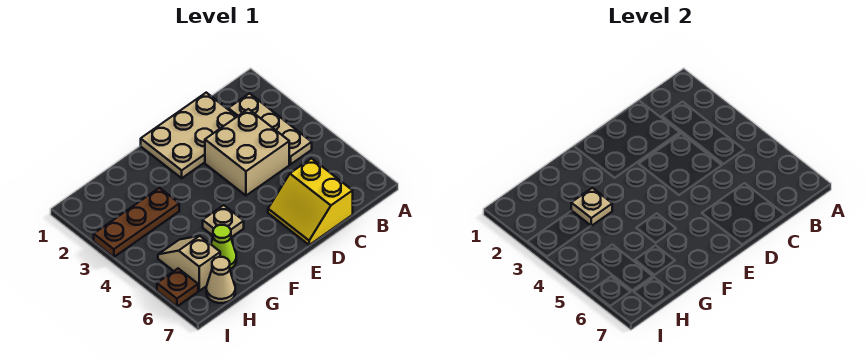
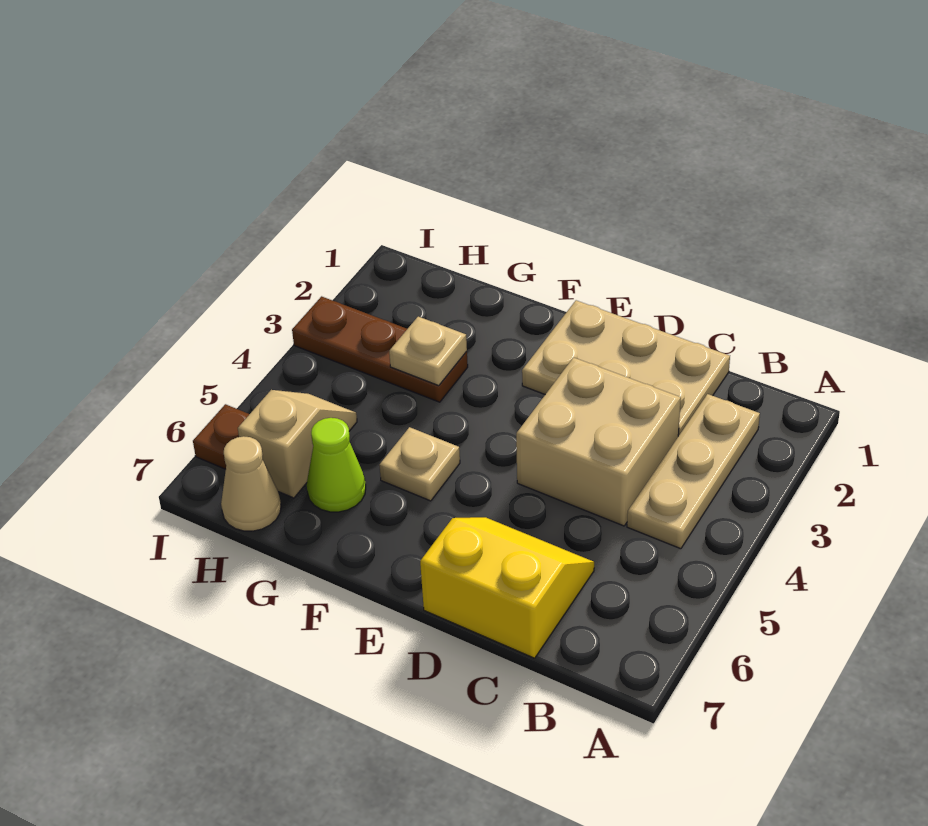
yellow slope C6:D7 level 1 top C -> yellow slope C6:D7 level 1 top 7

